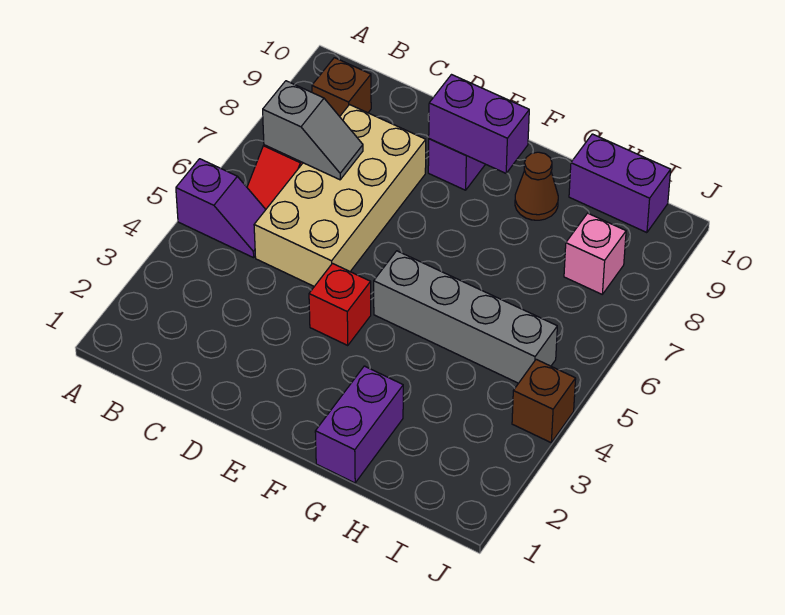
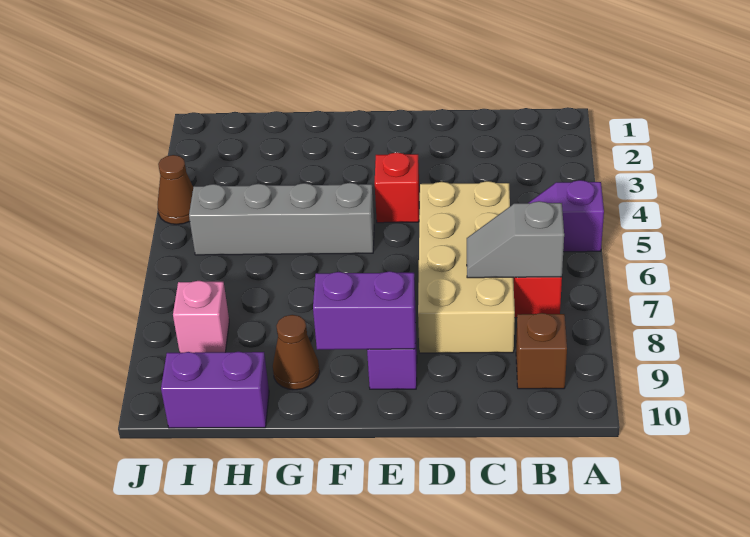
purple brick G1:G2 level 1 -> none
brown brick J4 level 1 -> brown cone J4 level 1

